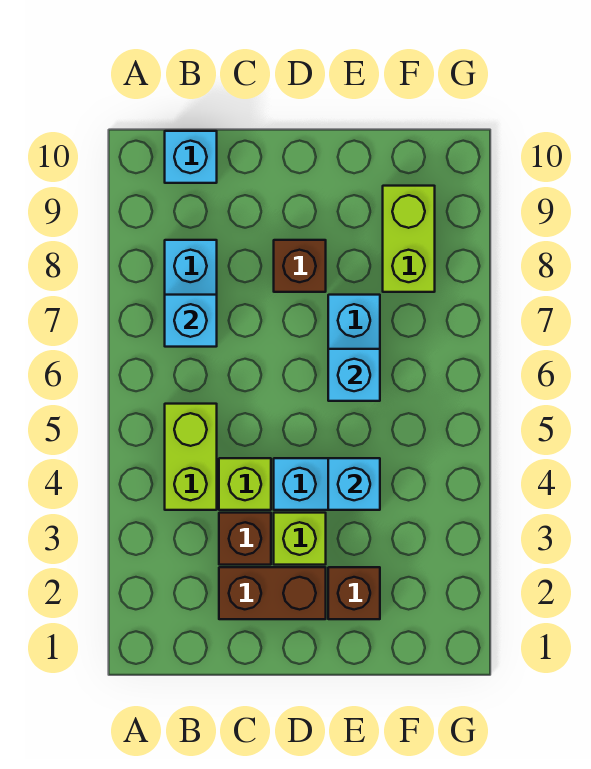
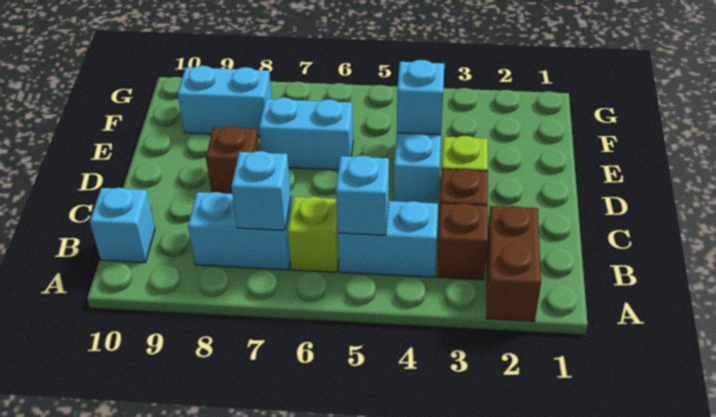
lime brick B4:B5 level 1 -> cyan brick B4:B5 level 1
brown brick C2:D2 level 1 -> brown brick A2:B2 level 1
lime brick C4 level 1 -> lime brick B6 level 1
brown brick E2 level 1 -> brown brick B3 level 1
cyan brick E6 level 2 -> cyan brick B5 level 2
lime brick F8:F9 level 1 -> cyan brick F8:F9 level 1

